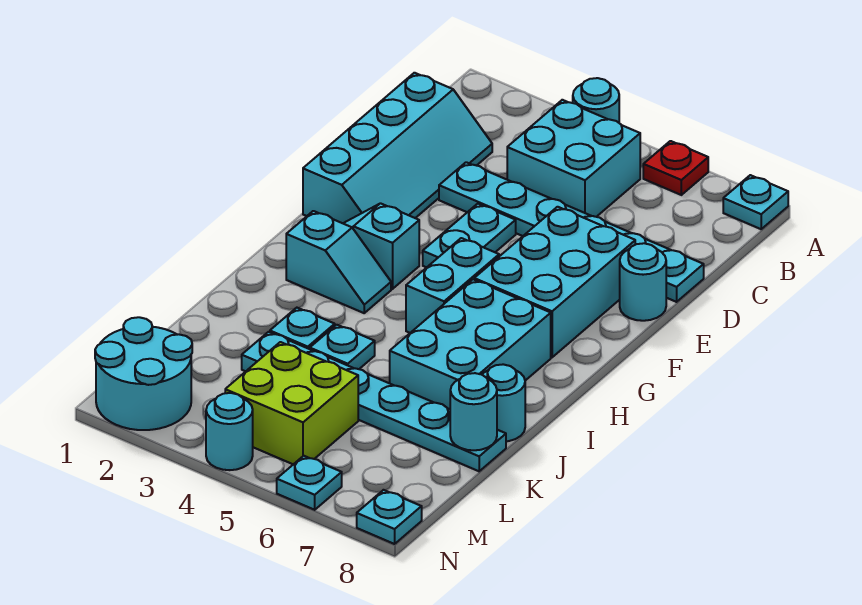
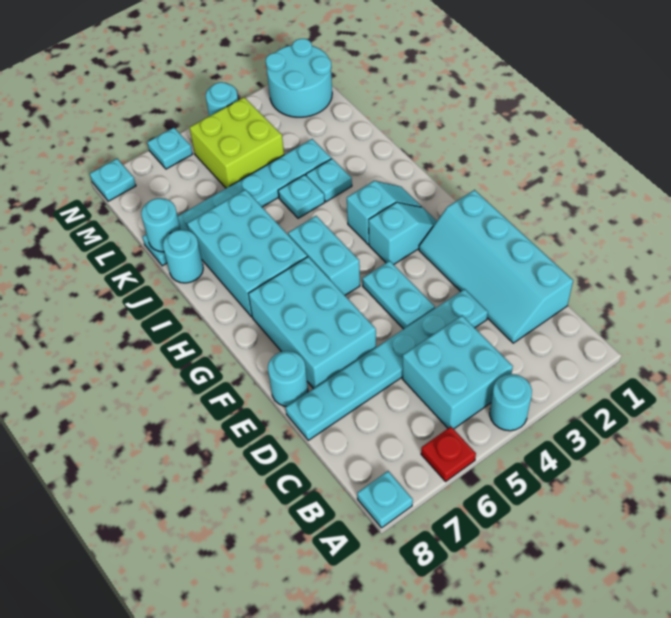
cyan slope H2:H3 level 1 top 2 -> cyan slope H2:H3 level 1 top 3

